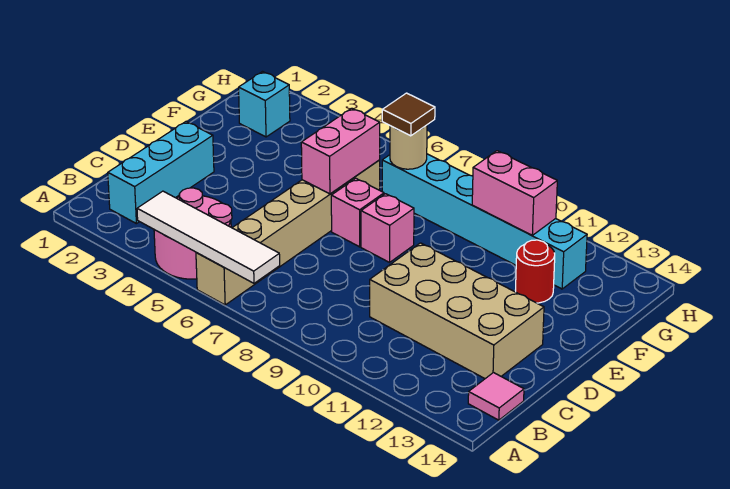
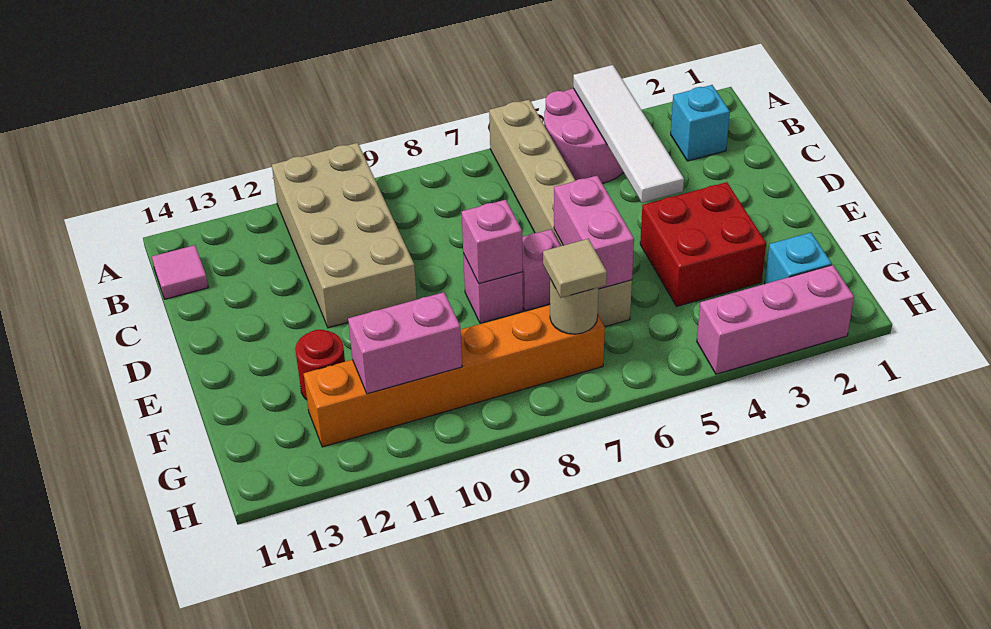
white tile A4:A7 level 2 -> white tile A4:D4 level 2
cyan brick B2:D2 level 1 -> cyan brick B2 level 1
tan brick C10:D13 level 1 -> tan brick A10:D11 level 1
none -> red brick E3:F4 level 1
none -> pink brick E8 level 2
cyan brick G7:G12 level 1 -> orange brick G7:G12 level 1
brown tile G7 level 3 -> tan tile G7 level 3
none -> pink brick H2:H4 level 1

